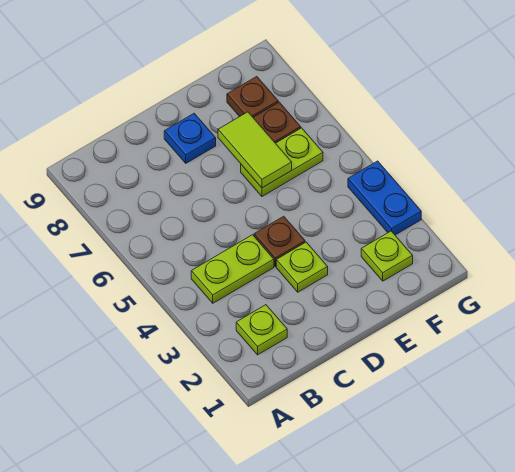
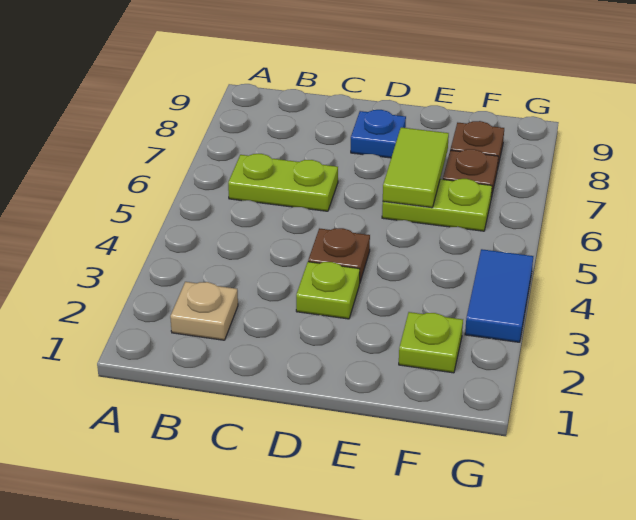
lime plate B2 level 1 -> tan plate B2 level 1
lime plate B4:C4 level 1 -> lime plate B6:C6 level 1
blue plate G3:G4 level 1 -> blue tile G3:G4 level 1

